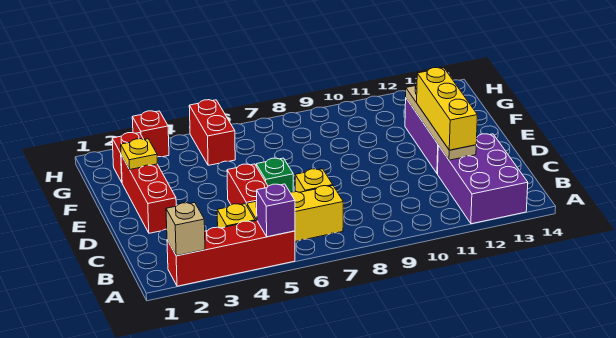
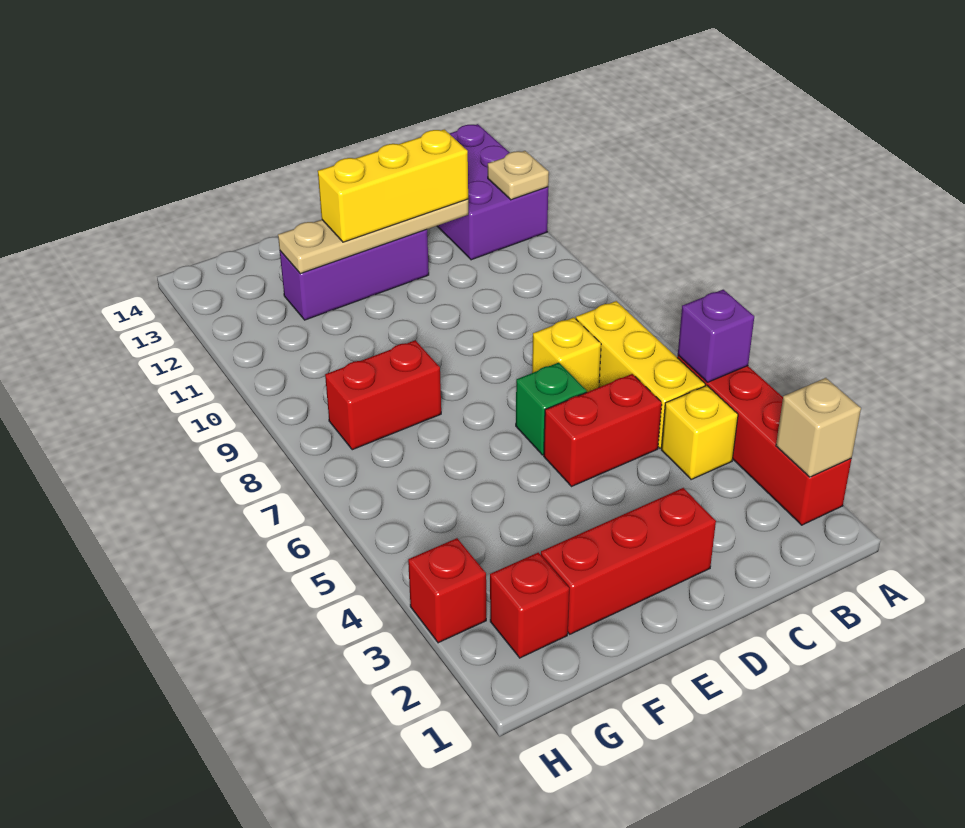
purple brick A12:C13 level 1 -> purple brick A12:B14 level 1
none -> tan plate A12 level 2
yellow plate F2 level 2 -> none
red brick G5:H5 level 1 -> red brick F8:G8 level 1

